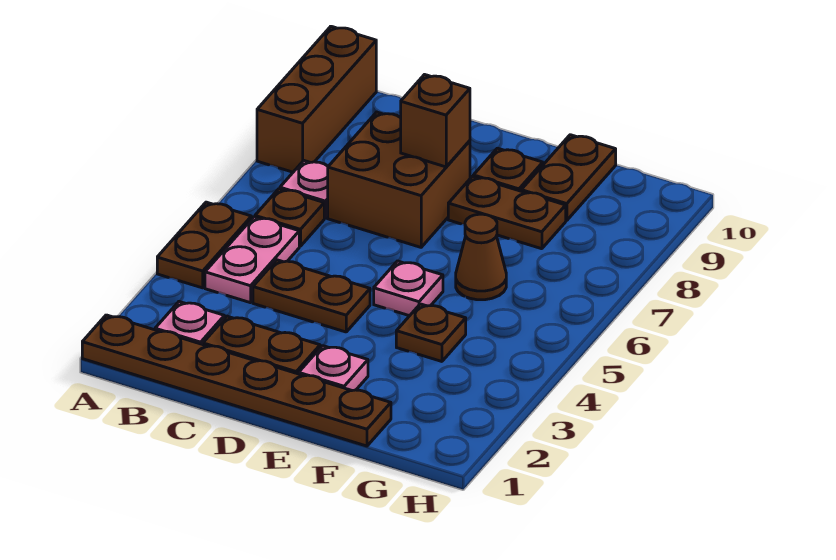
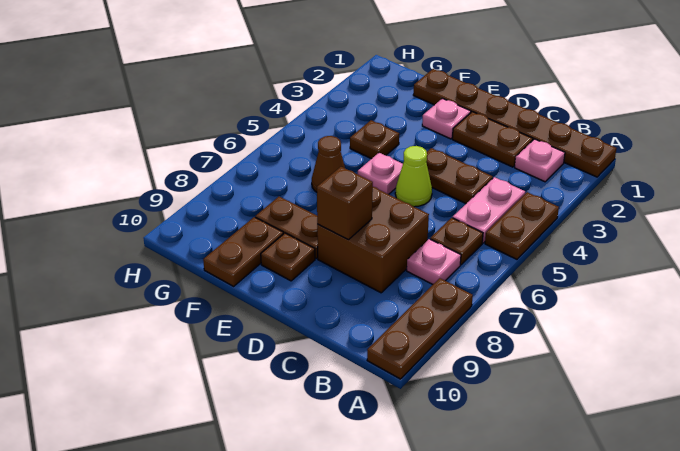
brown brick A8:A10 level 1 -> brown plate A8:A10 level 1
none -> lime cone D5 level 1

